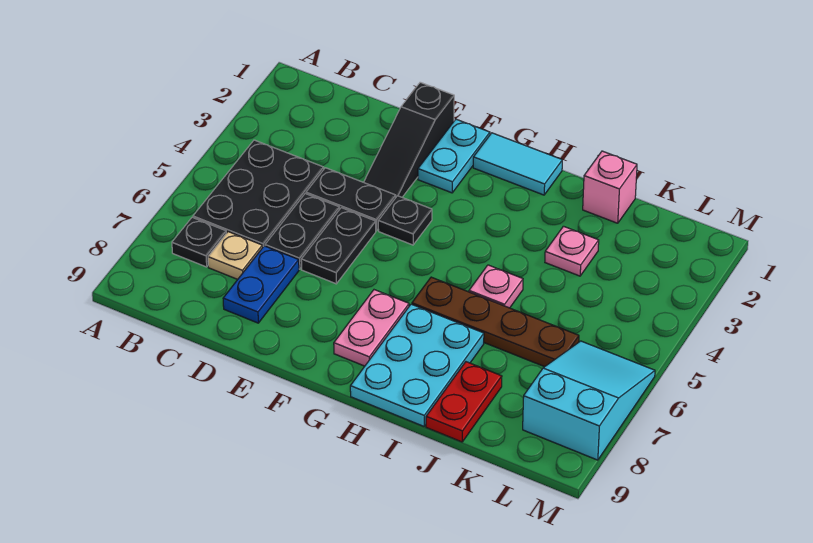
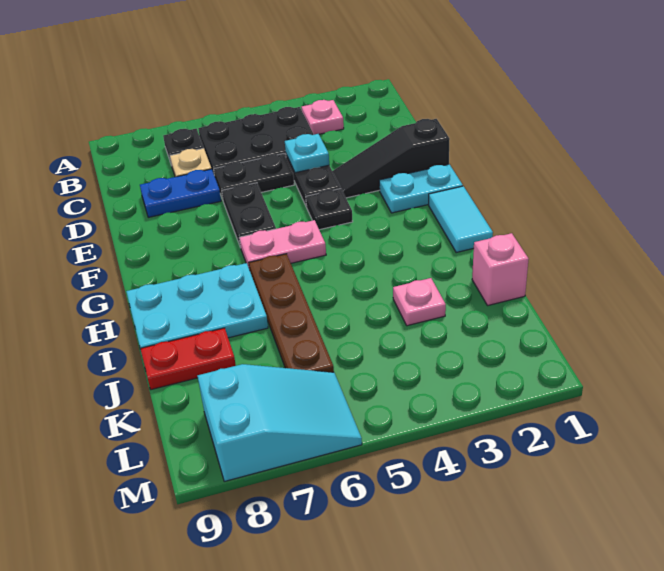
none -> cyan plate D4 level 2
black plate E5:E6 level 1 -> black plate E6:F6 level 1
pink plate G7:G8 level 1 -> pink plate G5:G6 level 1
pink plate I5 level 1 -> pink plate B3 level 1

